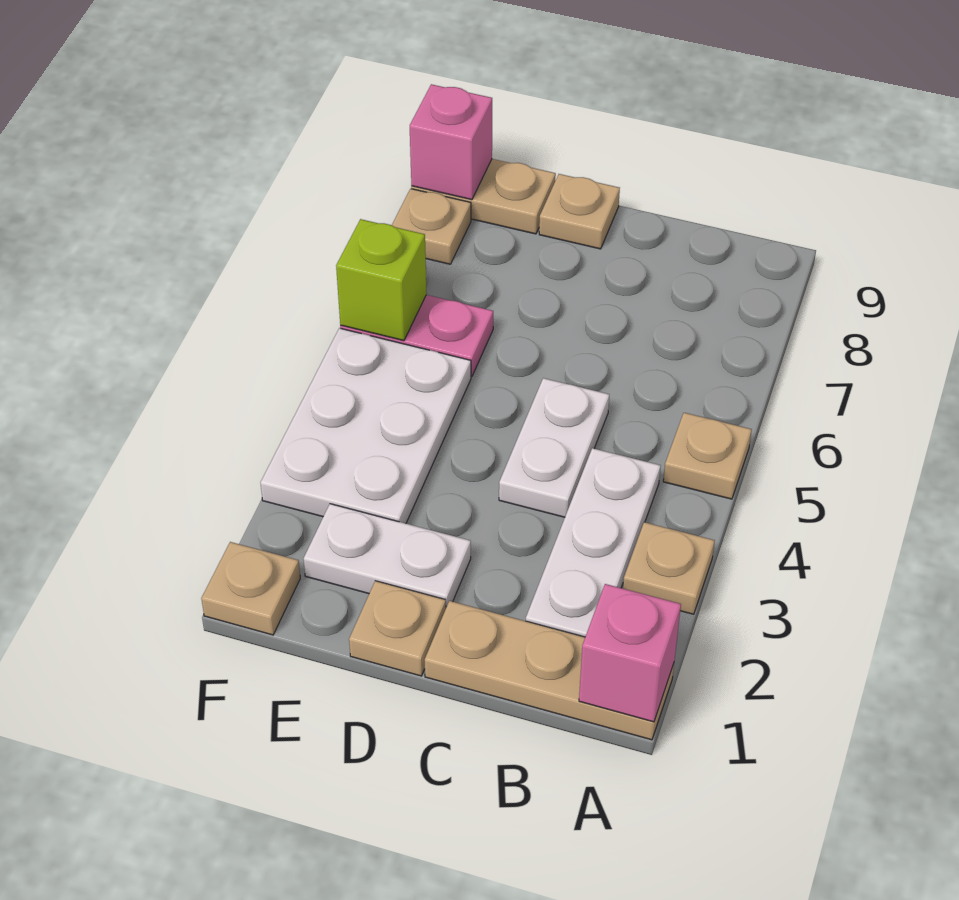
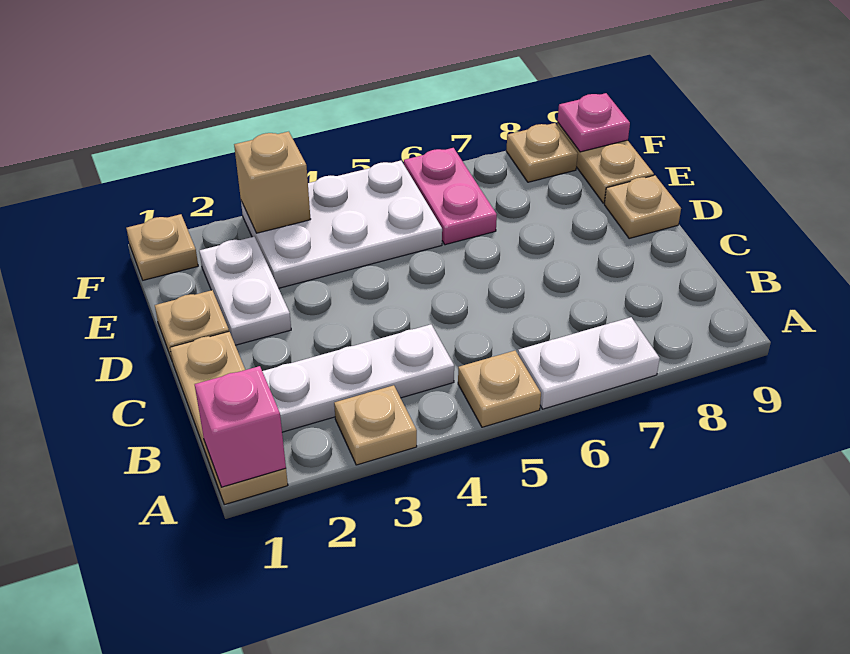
white plate C4:C5 level 1 -> white plate A6:A7 level 1
none -> tan brick F3 level 2
lime brick F6 level 2 -> none
pink brick F9 level 2 -> pink plate F9 level 2

